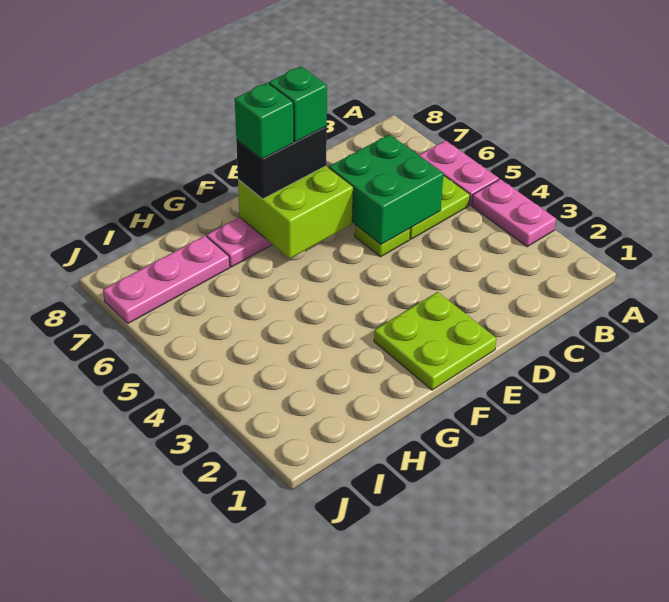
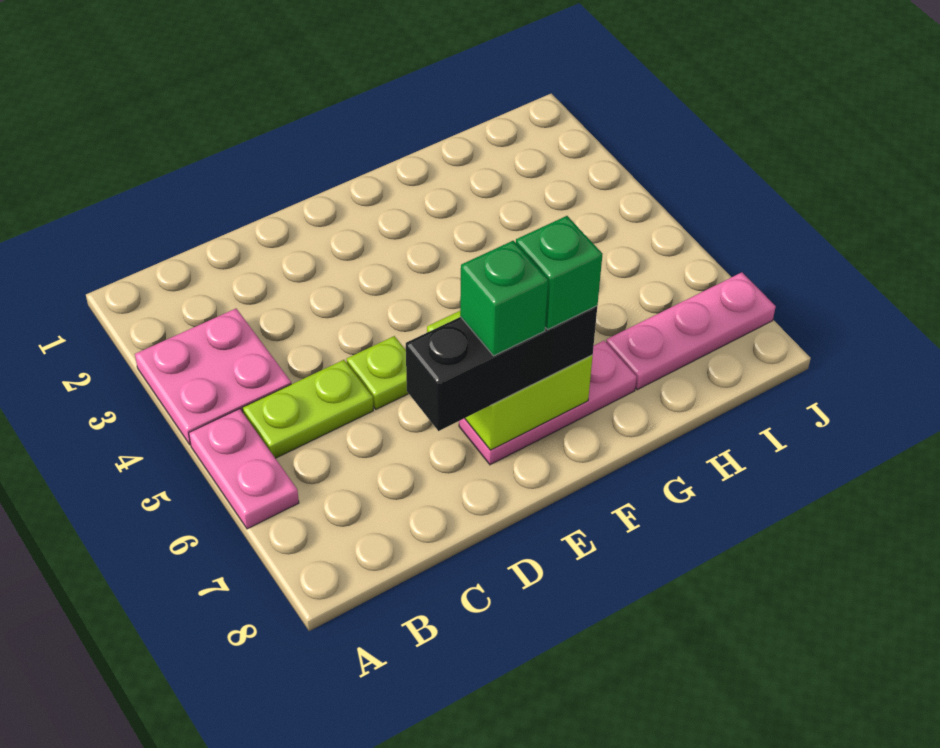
pink plate A3:A4 level 1 -> pink plate A3:B4 level 1
green brick C5:D6 level 2 -> none
lime plate E1:F2 level 1 -> none
black brick E7:F7 level 3 -> black brick D7:F7 level 3

